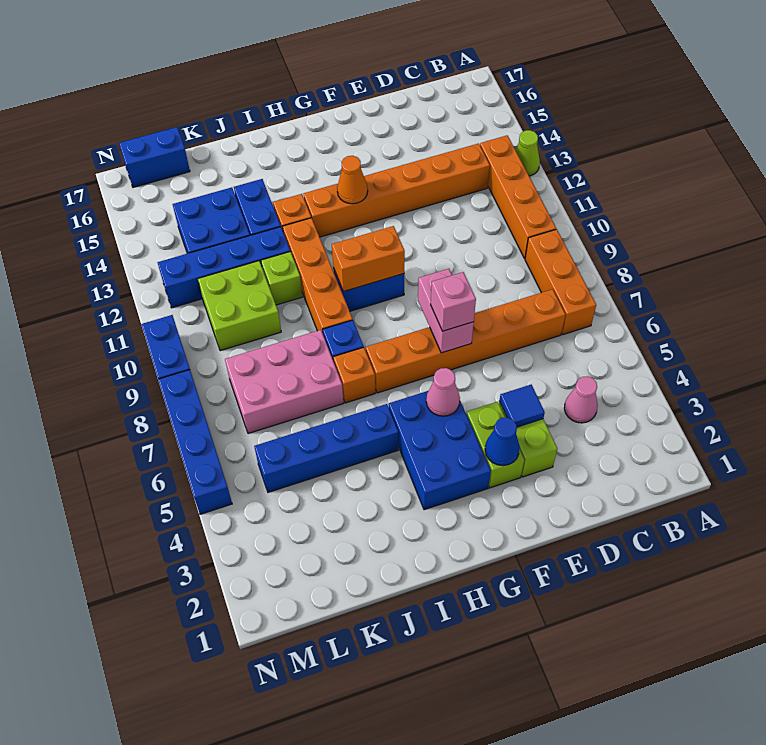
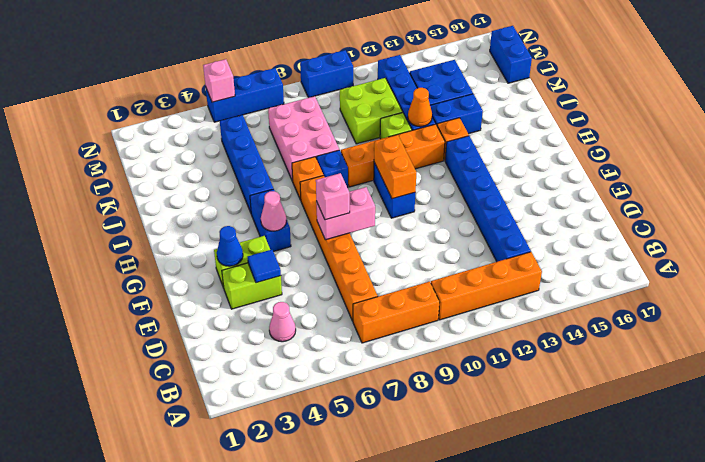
lime cone A13 level 1 -> none
orange brick C13:H13 level 1 -> blue brick C13:H13 level 1
blue brick G3:H5 level 1 -> blue brick G5:H5 level 1
orange cone G13 level 2 -> orange cone J12 level 2
blue brick N5:N8 level 1 -> blue brick N5:N7 level 1
none -> pink brick N5 level 2

